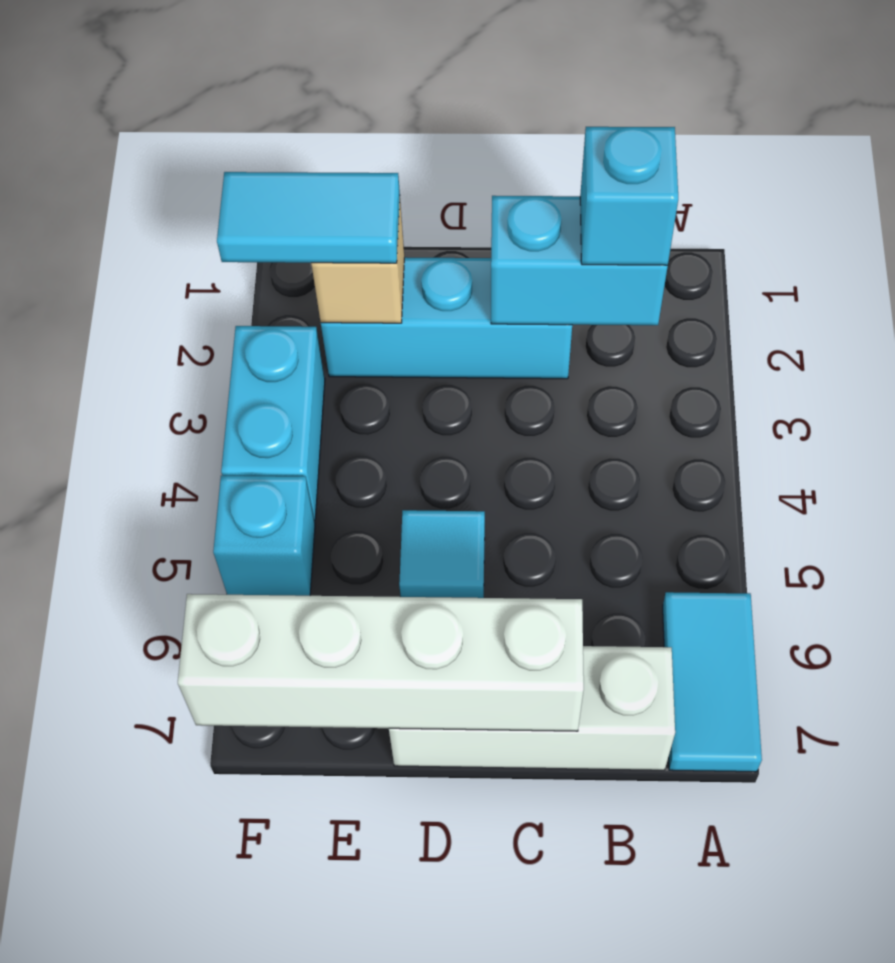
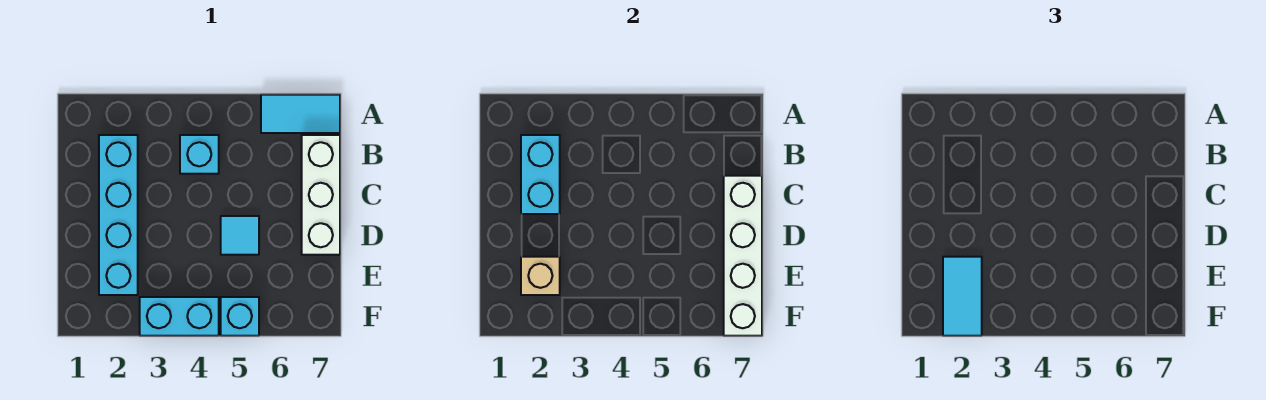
cyan brick B2 level 3 -> cyan brick B4 level 1
cyan brick C2:E2 level 1 -> cyan brick B2:E2 level 1

